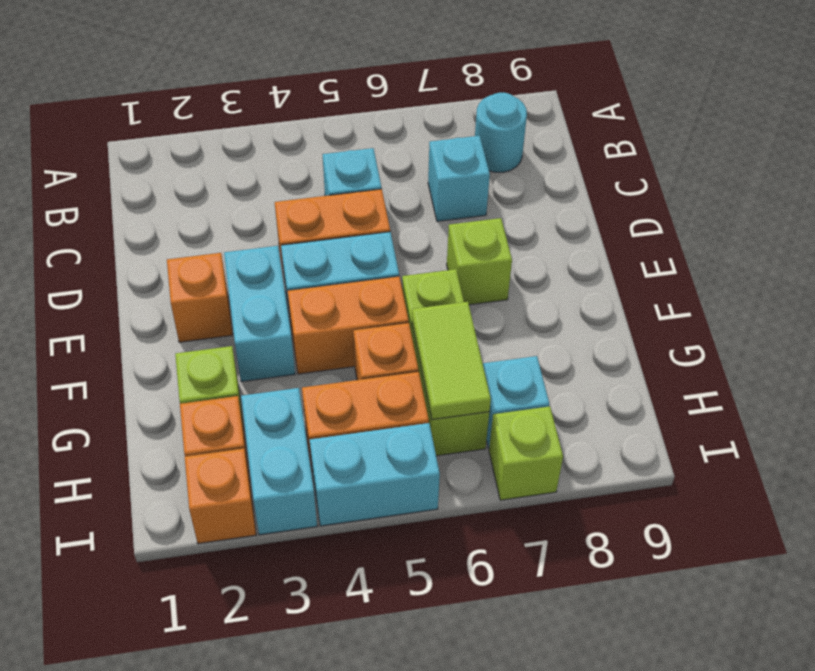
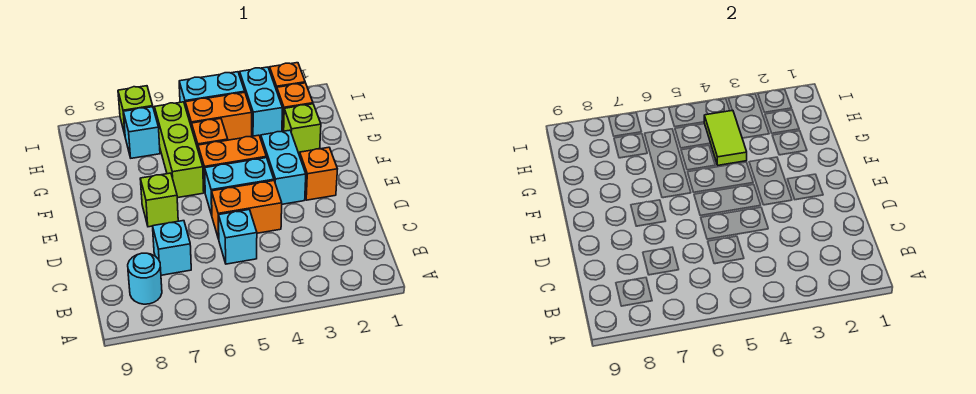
lime tile G6:H6 level 2 -> lime tile G4:H4 level 2

